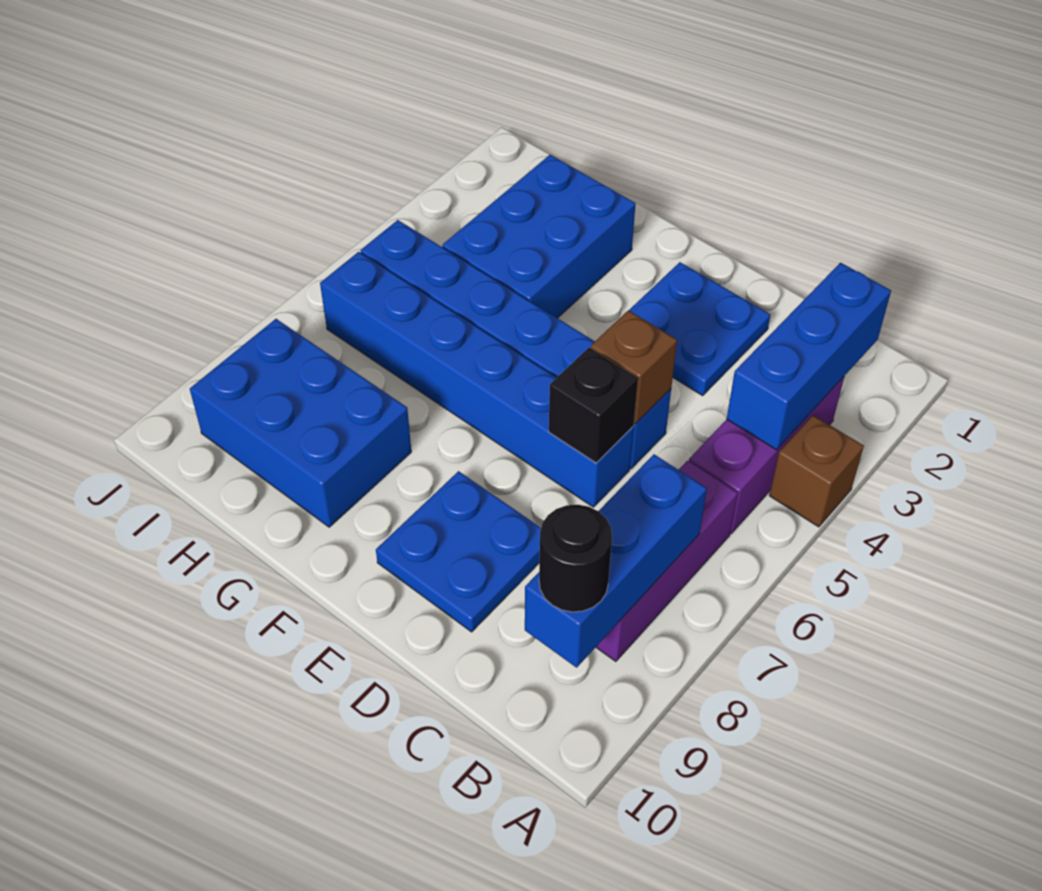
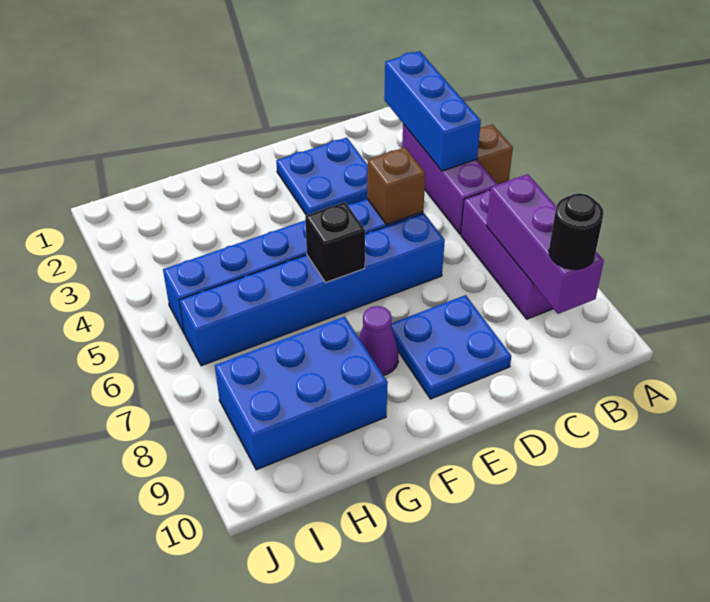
blue brick B7:B9 level 2 -> purple brick B7:B9 level 2
black brick D6 level 2 -> black brick F6 level 2
none -> purple cone F8 level 1
blue brick G2:H4 level 1 -> none

